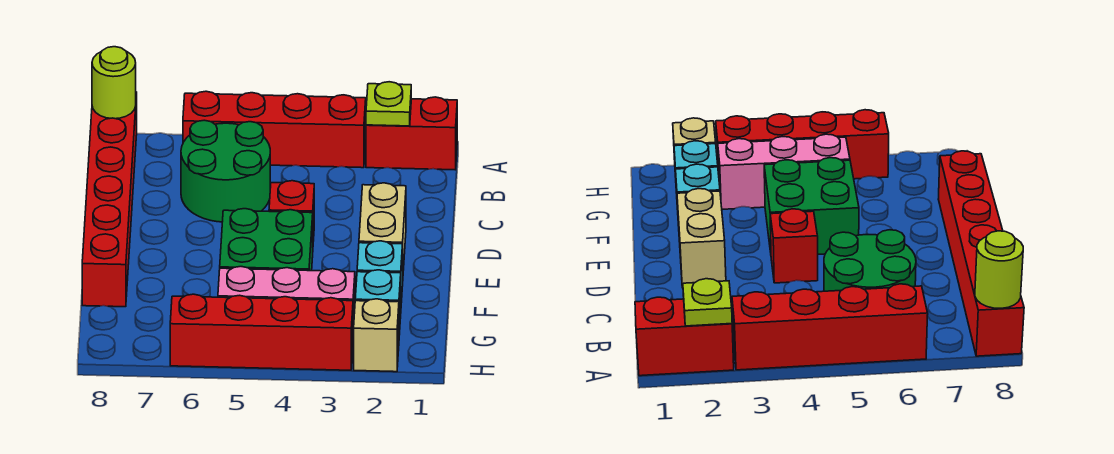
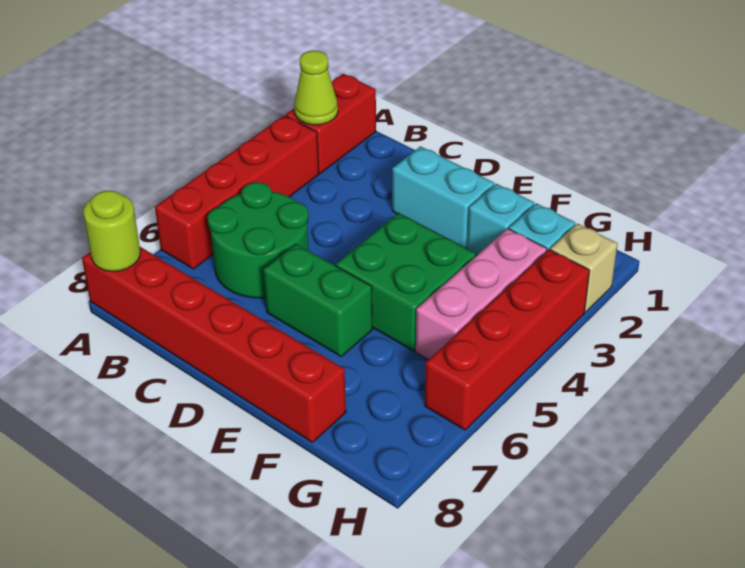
lime plate A2 level 2 -> lime cone A2 level 2
tan brick D2:E2 level 1 -> cyan brick D2:E2 level 1
red brick D4 level 1 -> none
none -> green brick D6:E6 level 1

